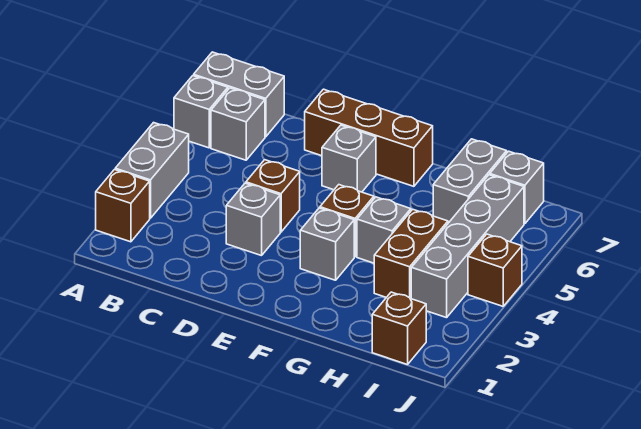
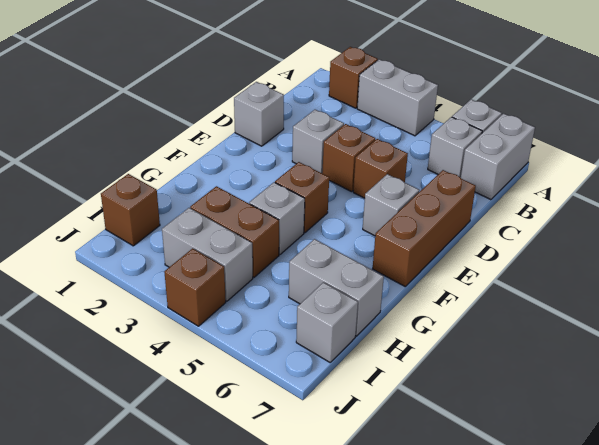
none -> brown brick D5 level 1
grey brick F3 level 1 -> grey brick D1 level 1
grey brick I3:I6 level 1 -> grey brick I3:I4 level 1

